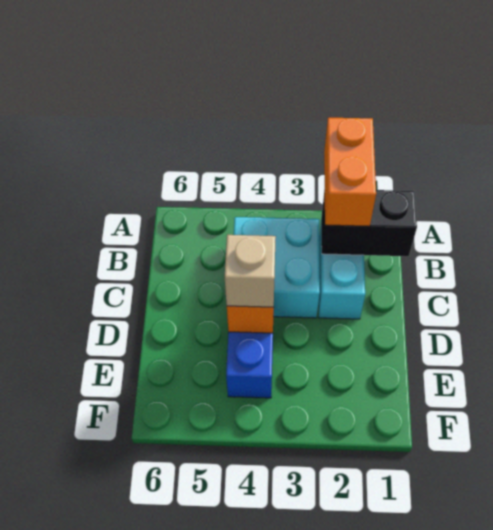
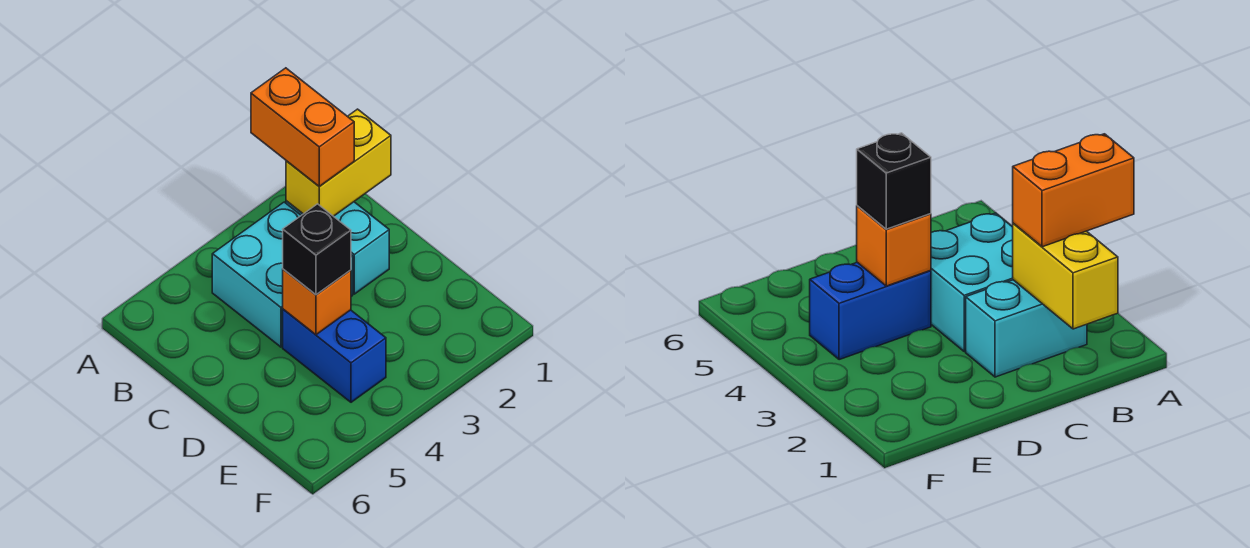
black brick B1:B2 level 2 -> yellow brick B1:B2 level 2
tan brick D4 level 3 -> black brick D4 level 3

